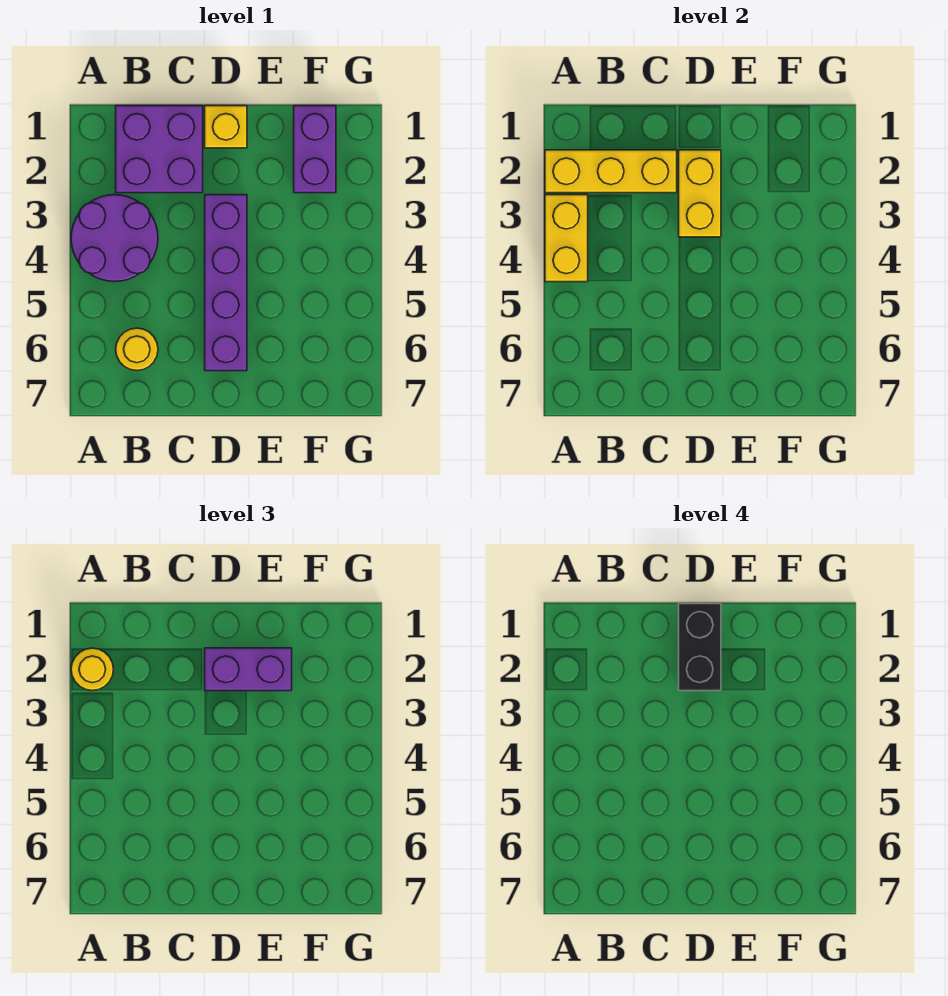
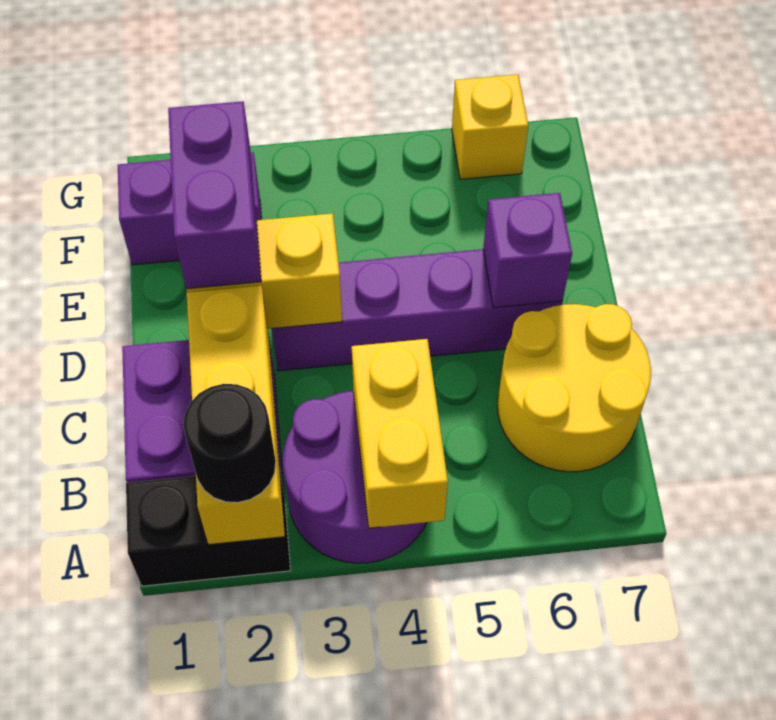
yellow round brick A2 level 3 -> black round brick A2 level 3
yellow brick A3:A4 level 2 -> yellow brick A4:B4 level 2
yellow round brick B6 level 1 -> yellow round brick B6:C7 level 1
yellow brick D1 level 1 -> yellow brick G6 level 1
black brick D1:D2 level 4 -> black brick A1:A2 level 1
none -> purple brick D6 level 2

